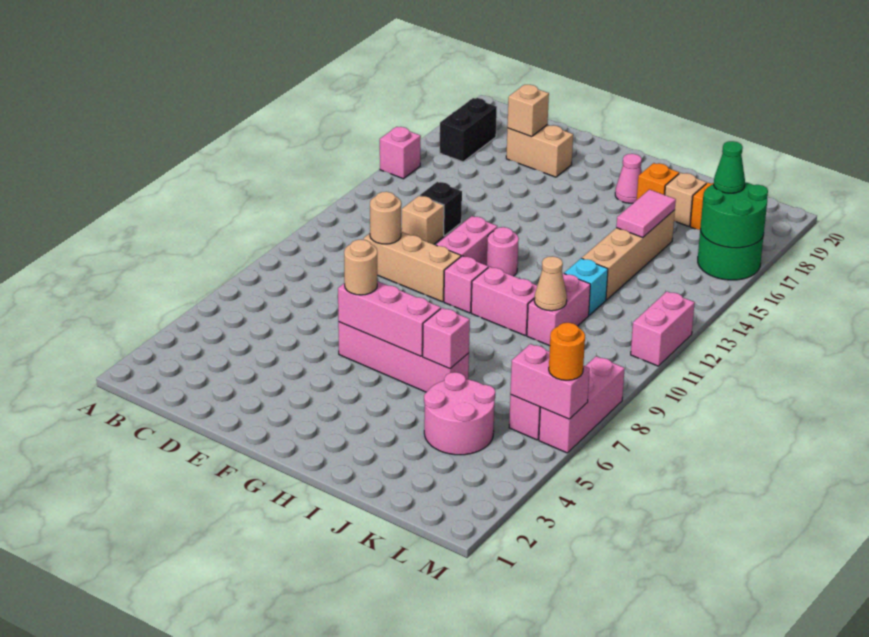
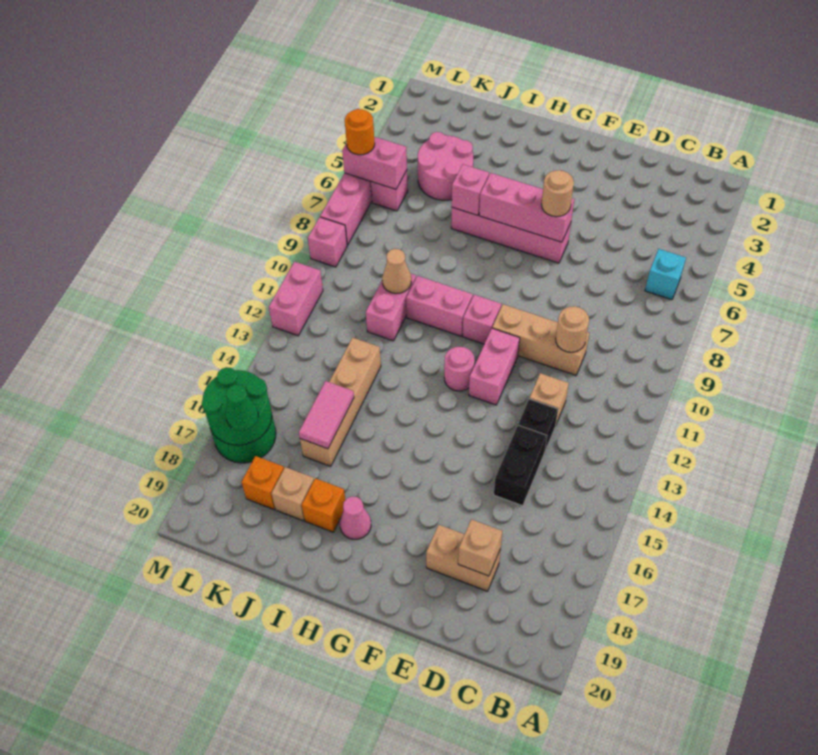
pink brick A15 level 1 -> pink brick M9 level 1
black brick B17:B18 level 1 -> black brick D14:D15 level 1
cyan brick J12 level 1 -> cyan brick B6 level 1

